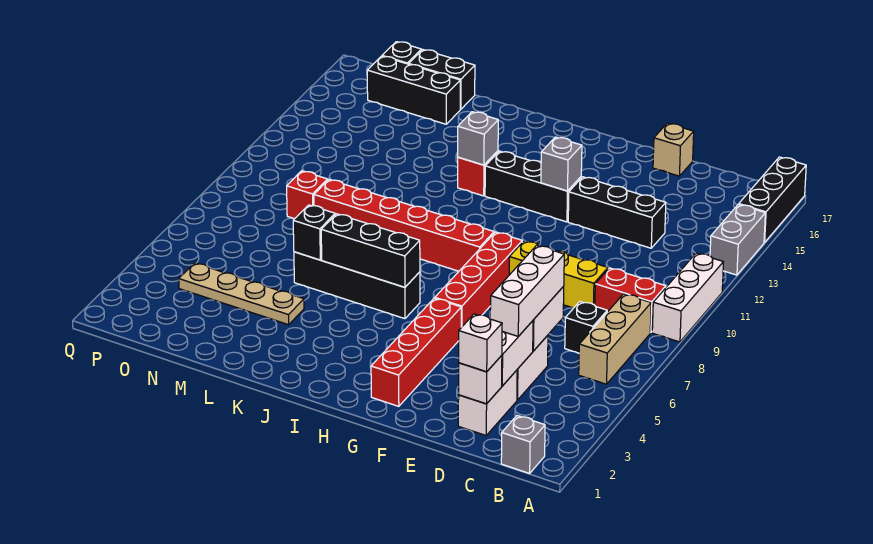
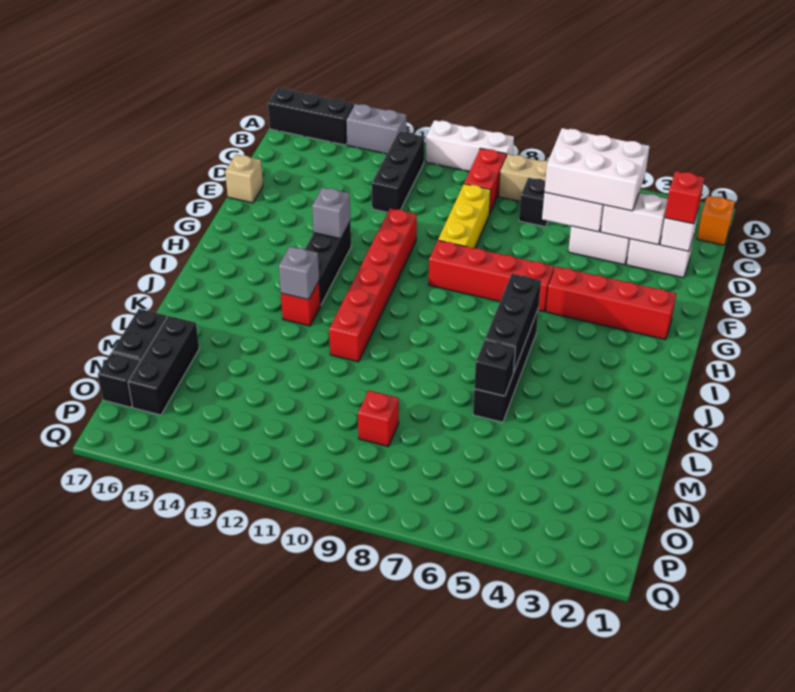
grey brick B1 level 1 -> orange brick B1 level 1
white brick D2 level 3 -> red brick D2 level 3
white brick D4:D6 level 3 -> white brick C4:D6 level 3
black brick D13:F13 level 1 -> black brick B12:D12 level 1
red brick H9:M9 level 1 -> red brick F11:K11 level 1
tan plate L4:O4 level 1 -> none

